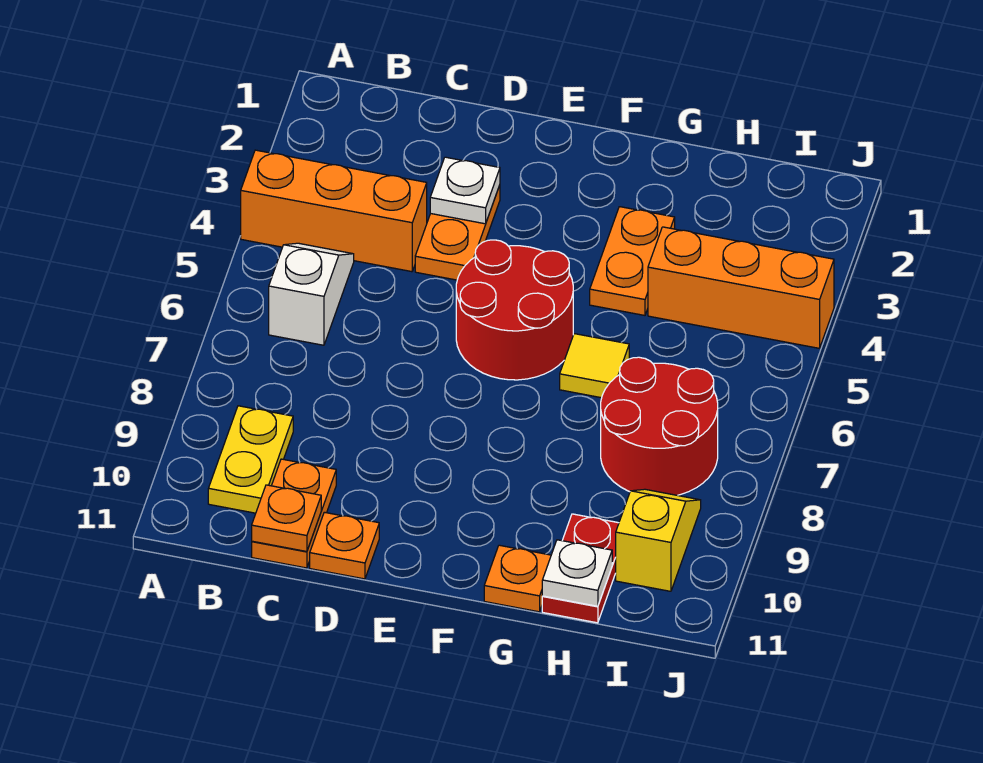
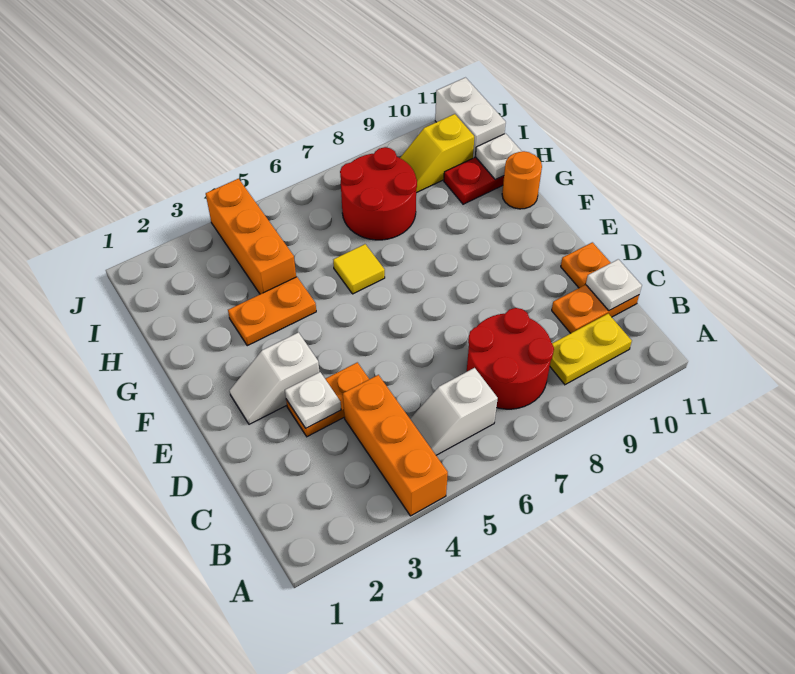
orange plate C11 level 2 -> white plate C11 level 2
none -> white slope E2:E3 level 1 top 3
red round brick E5:F6 level 1 -> red round brick B7:C8 level 1
orange plate G11 level 1 -> orange round brick G11 level 1
none -> white brick I11:J11 level 1

